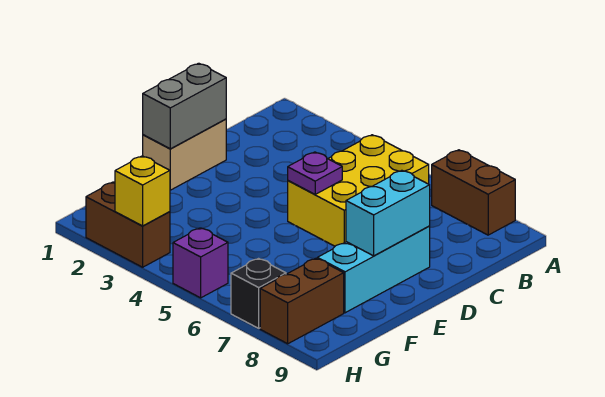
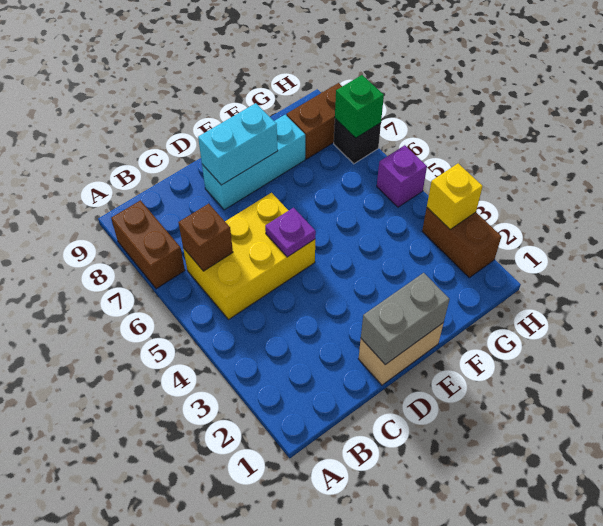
none -> brown brick B6 level 2
none -> green brick H7 level 2

